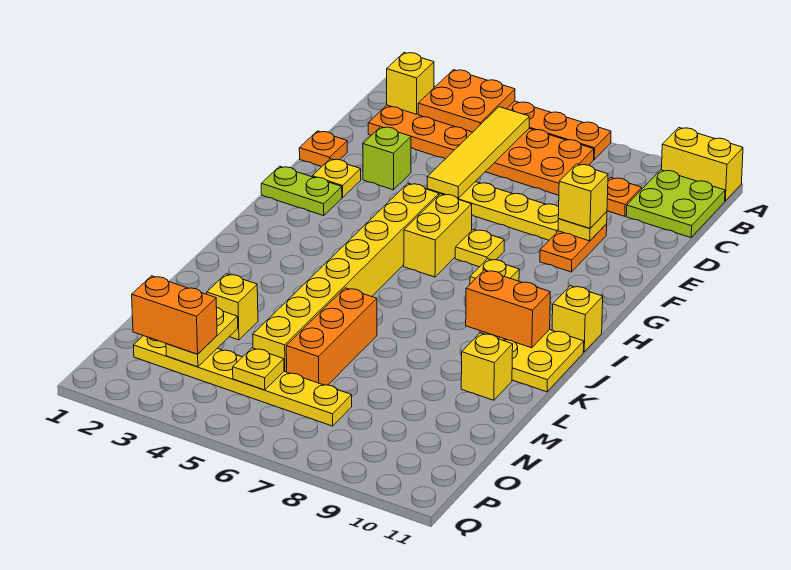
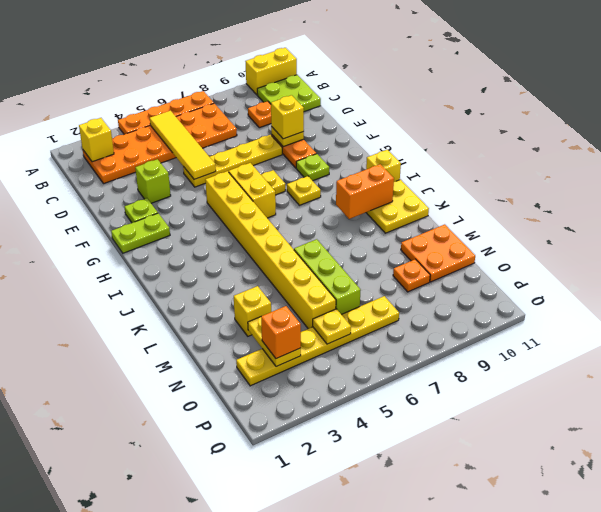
orange plate A3:B4 level 2 -> orange plate M10:N11 level 1
orange plate E1 level 1 -> orange plate N9 level 1
yellow plate F2 level 1 -> lime plate F2 level 1
none -> lime plate G9 level 1
orange brick L6:N6 level 1 -> lime brick L6:N6 level 1
yellow brick L10 level 1 -> none
orange brick O2:O3 level 3 -> orange brick O3 level 3

